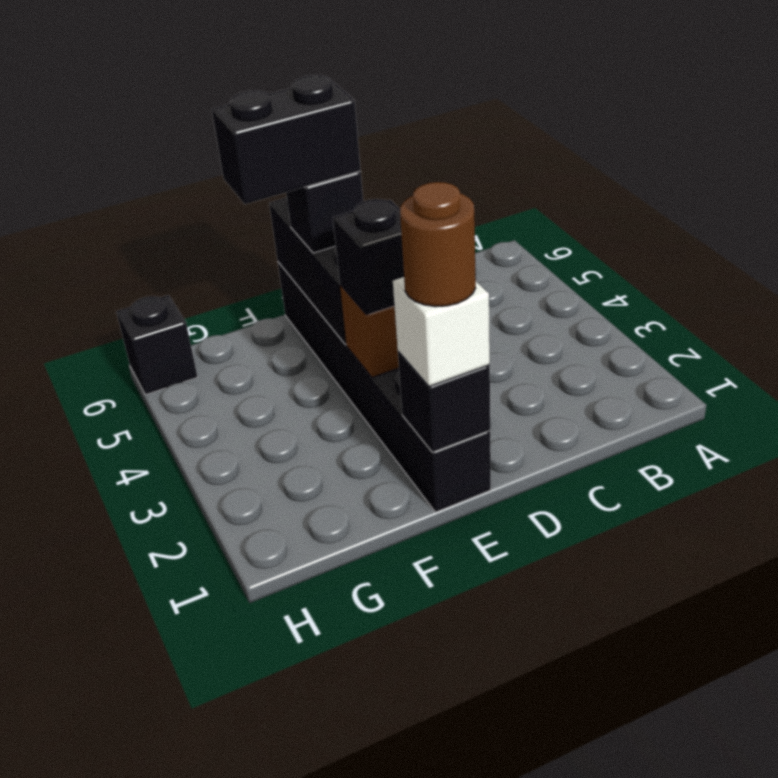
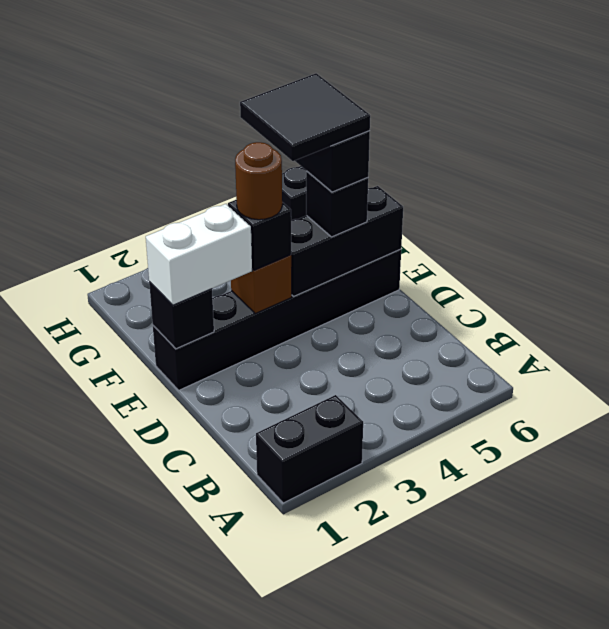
none -> black brick A1:A2 level 1
white brick E1 level 3 -> white brick E1:E2 level 3
brown round brick E1 level 4 -> brown round brick E3 level 4
none -> black tile E4:F5 level 5

